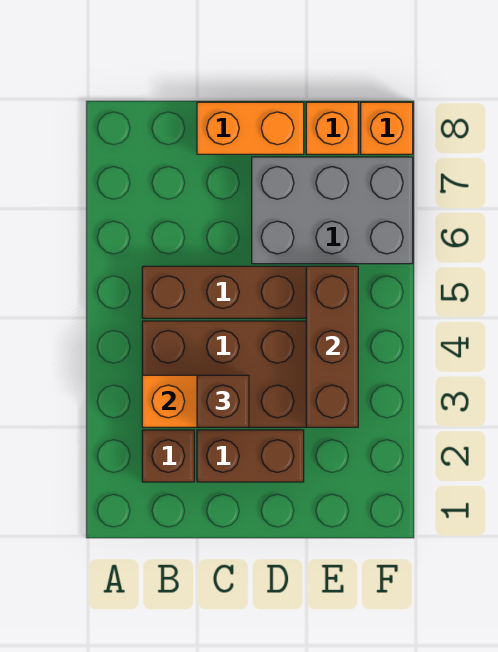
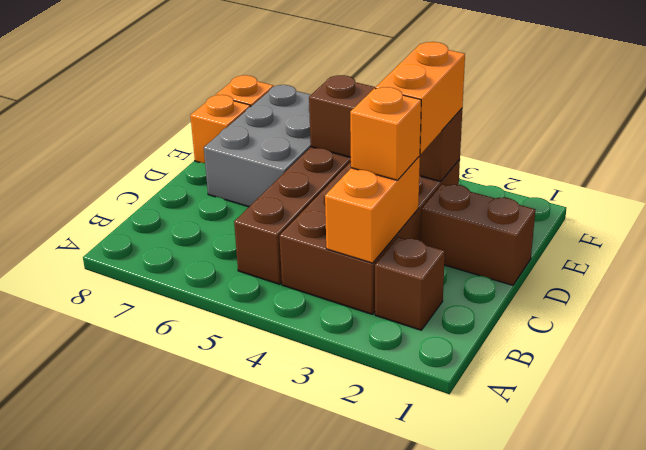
brown brick C2:D2 level 1 -> brown brick D1:D2 level 1
brown brick C3 level 3 -> orange brick C3 level 3
orange brick C8:D8 level 1 -> orange brick D3:E3 level 3

